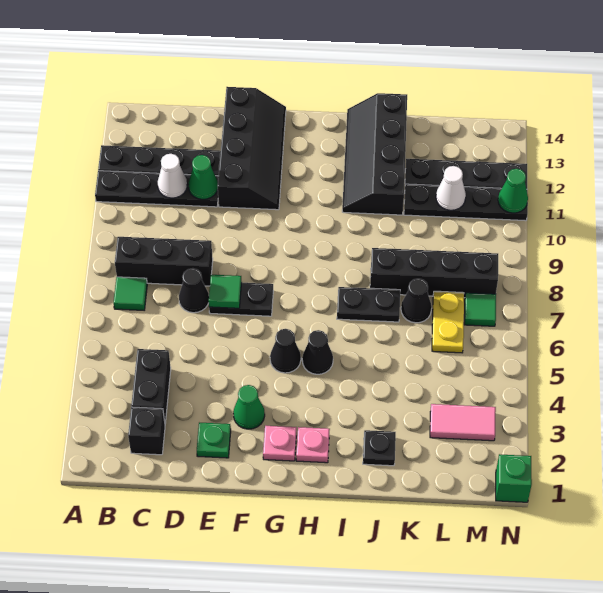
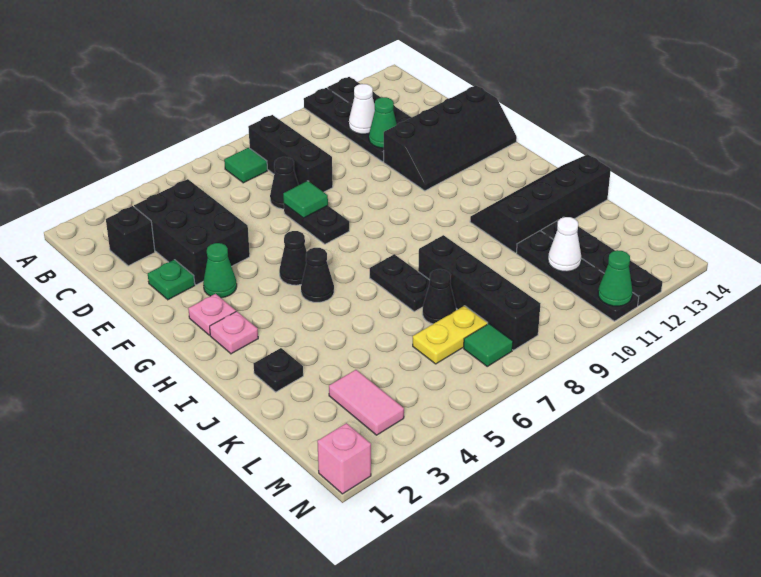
black brick C3:C4 level 1 -> black brick C3:E4 level 1
green brick N1 level 1 -> pink brick N1 level 1

